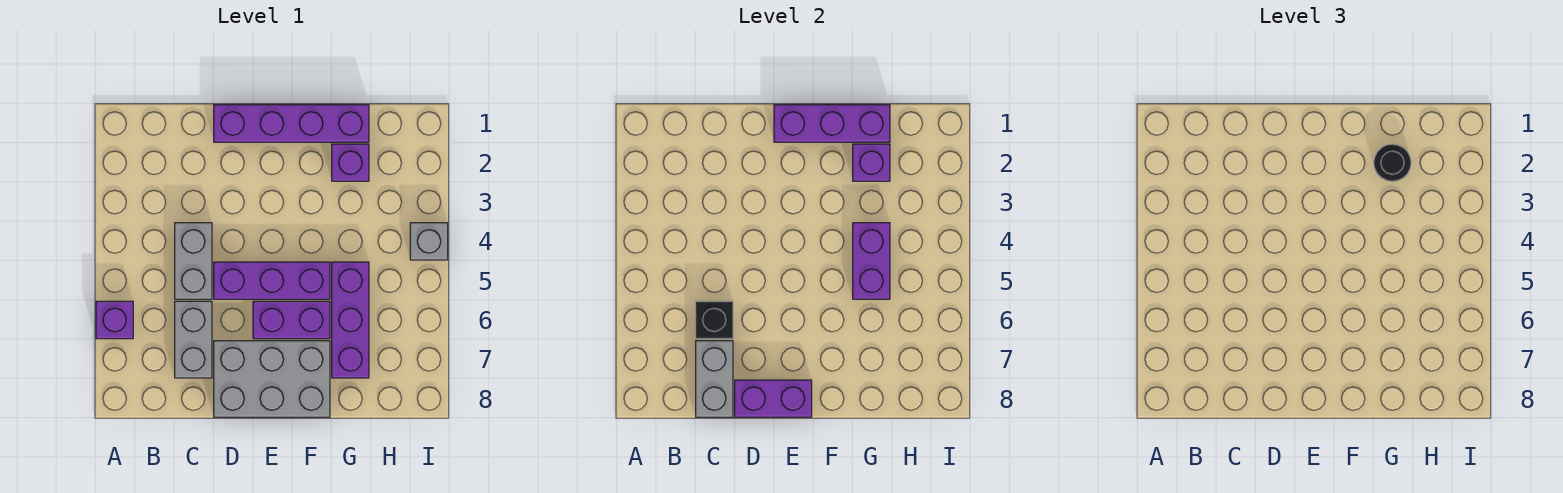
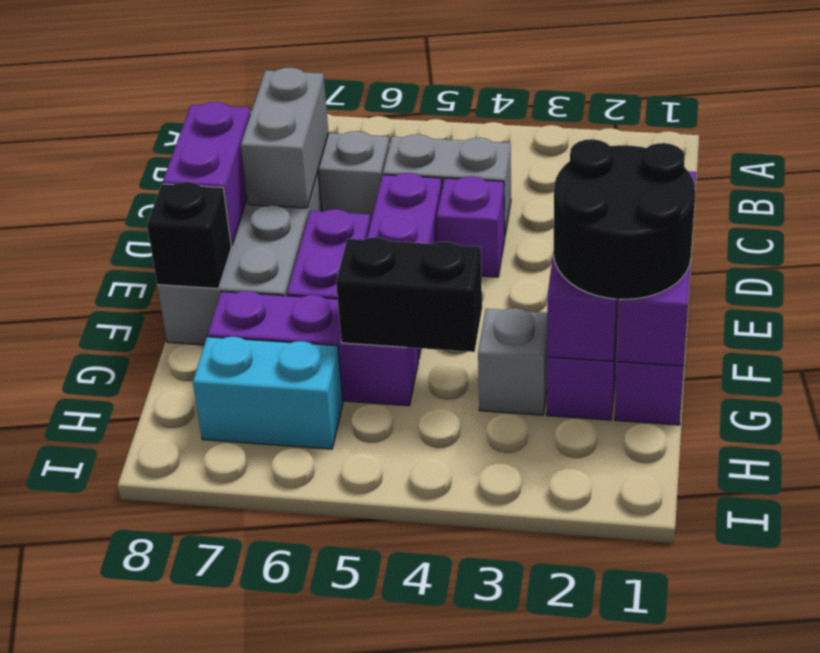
purple brick A6 level 1 -> purple brick D4 level 1
black brick C6 level 2 -> black brick F8 level 2
grey brick C7:C8 level 2 -> grey brick C7:D7 level 2
black round brick G2 level 3 -> black round brick F1:G2 level 3
purple brick G4:G5 level 2 -> black brick G4:G5 level 2
none -> cyan brick H6:H7 level 1
grey brick I4 level 1 -> grey brick G3 level 1

